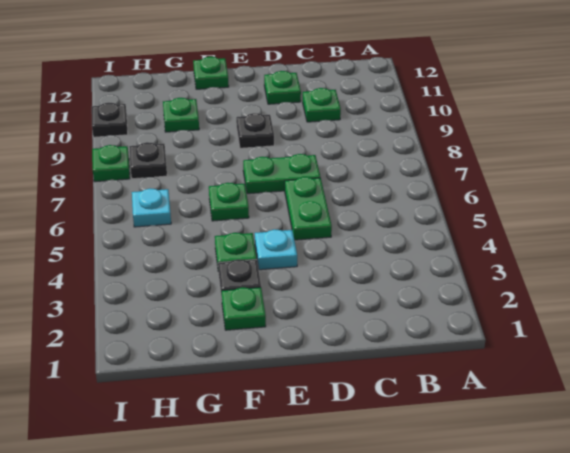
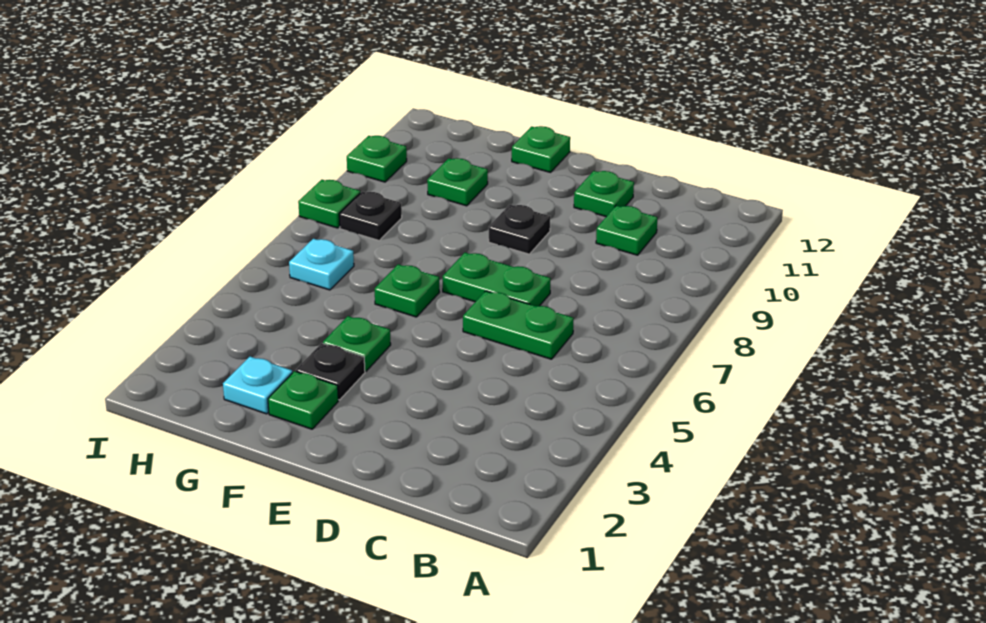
green plate D5:D6 level 1 -> green plate C6:D6 level 1
cyan plate E4 level 1 -> cyan plate G2 level 1
black plate I10 level 1 -> green plate I10 level 1

